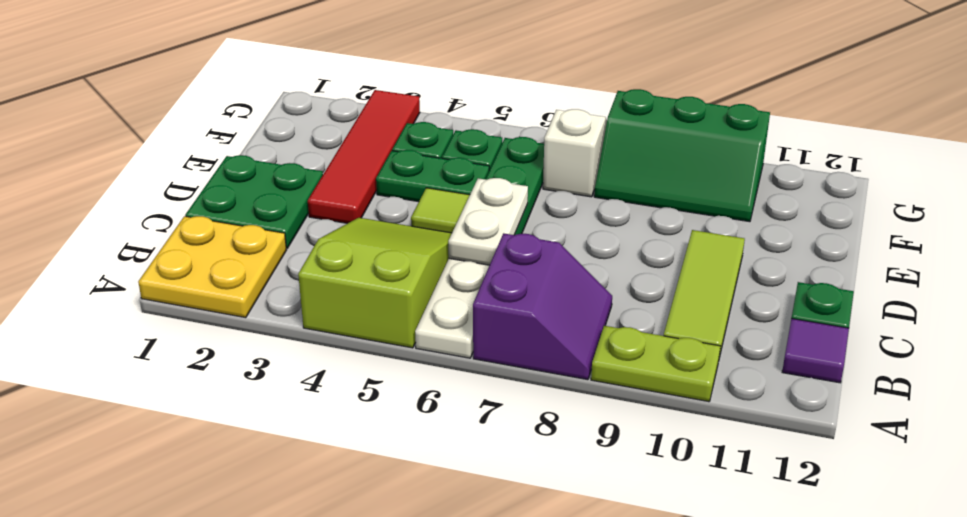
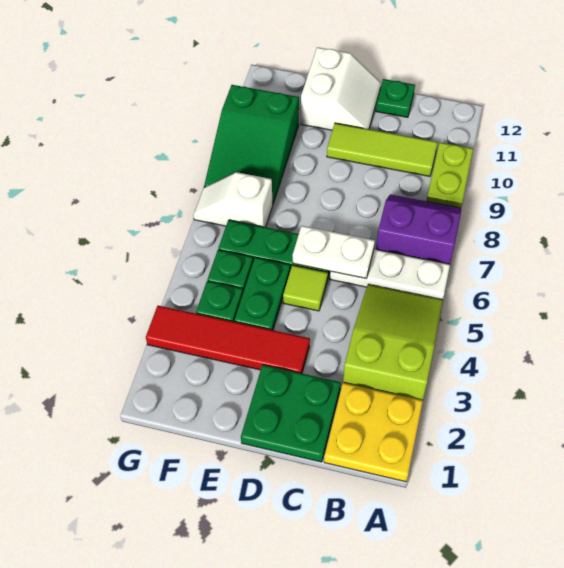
lime slope A4:C5 level 1 top A -> lime slope A3:B5 level 1 top 3
purple tile B12 level 1 -> none
none -> white slope D11:E12 level 1 top E
green slope F8:G10 level 1 top G -> green slope F8:G10 level 1 top 10

